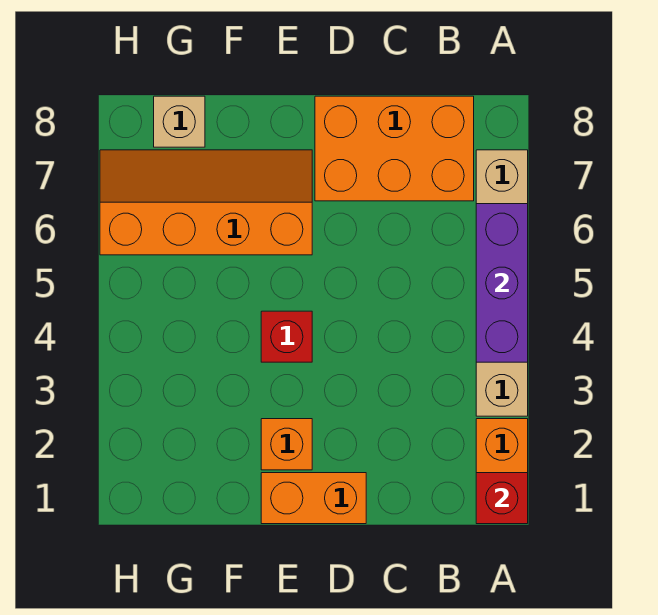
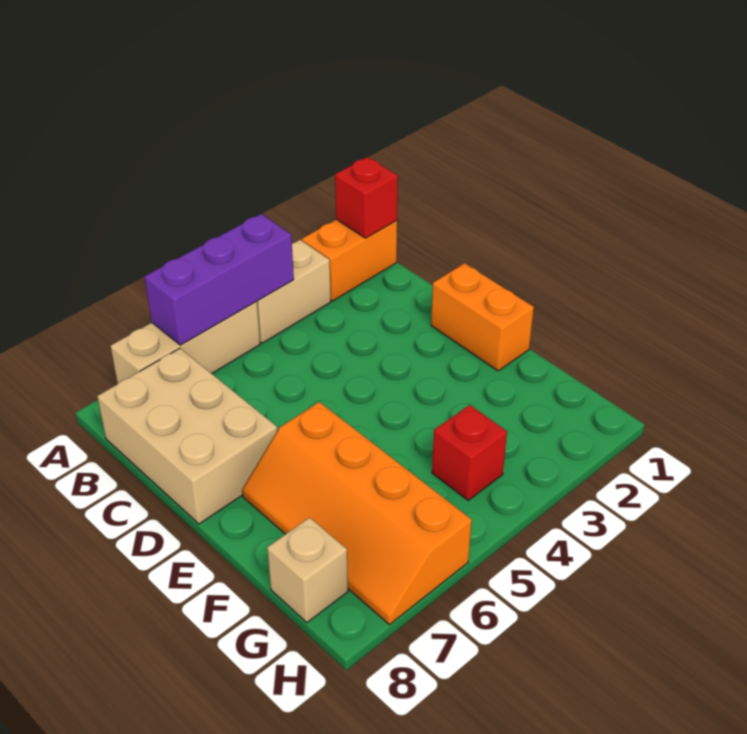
orange brick B7:D8 level 1 -> tan brick B7:D8 level 1
orange brick E2 level 1 -> none
red brick E4 level 1 -> red brick G4 level 1

